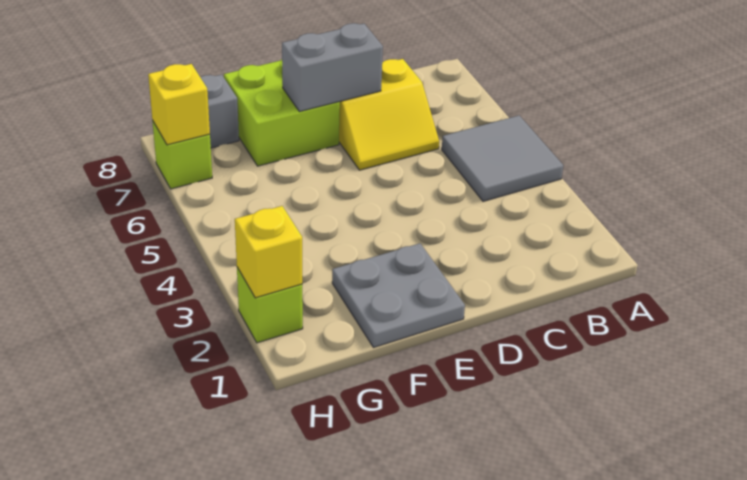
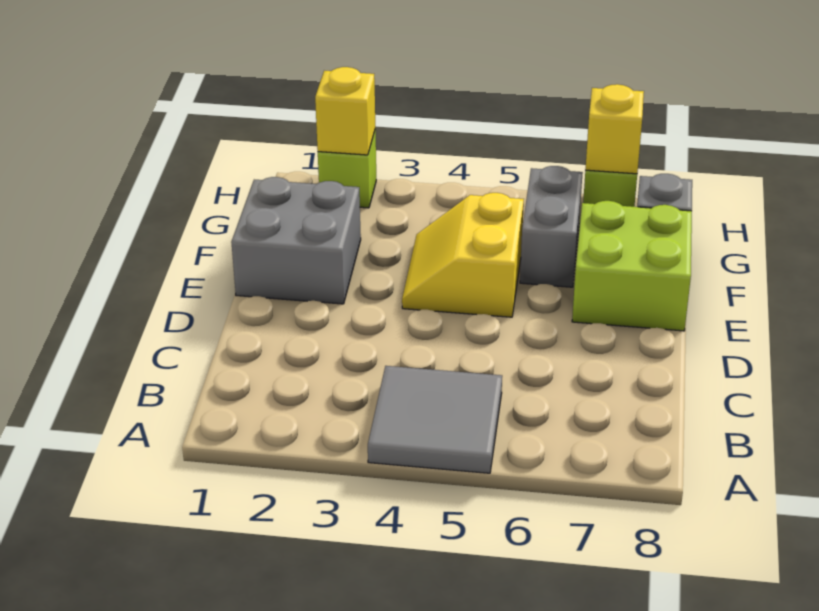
yellow slope C6:D7 level 1 top 7 -> yellow slope E4:F5 level 1 top 5
grey brick D7:E7 level 2 -> grey brick F6:G6 level 1
grey plate E1:F2 level 1 -> grey brick E1:F2 level 1

